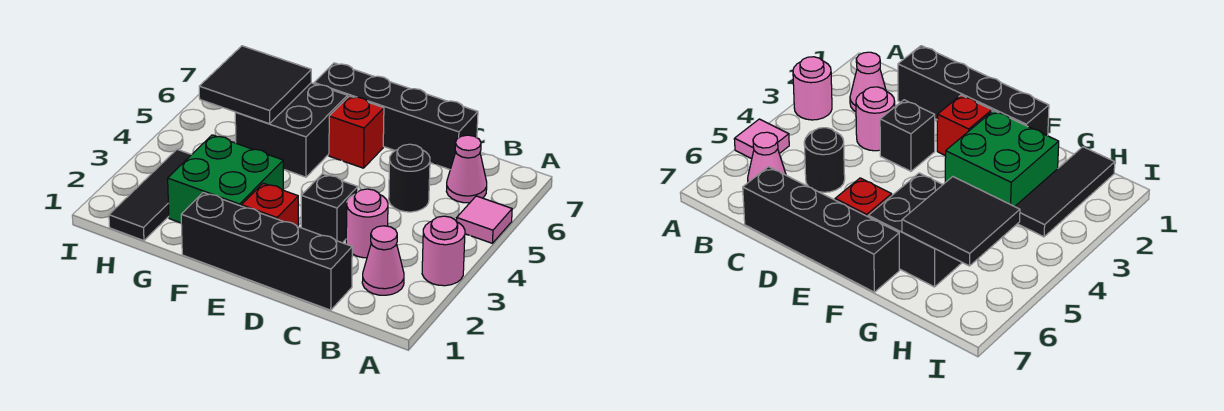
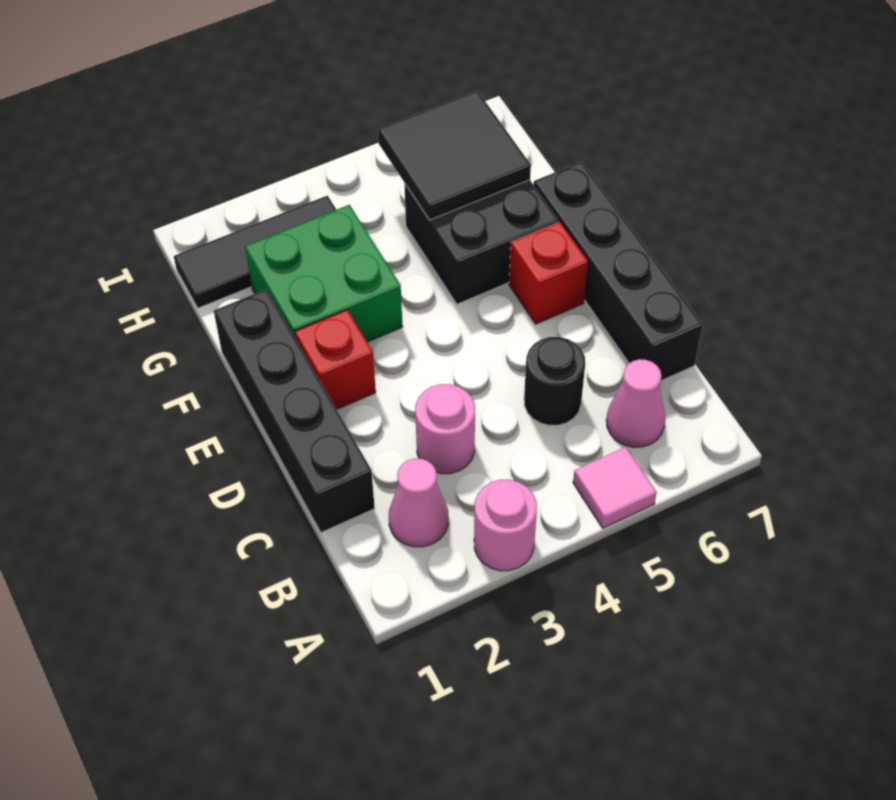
black brick D3 level 1 -> none

